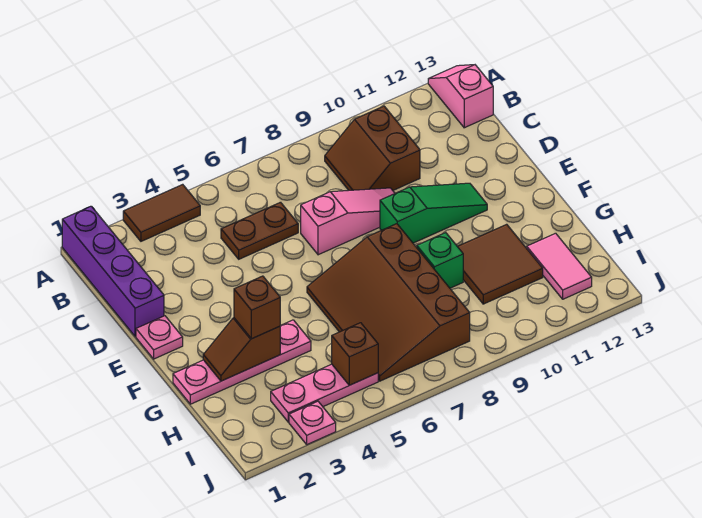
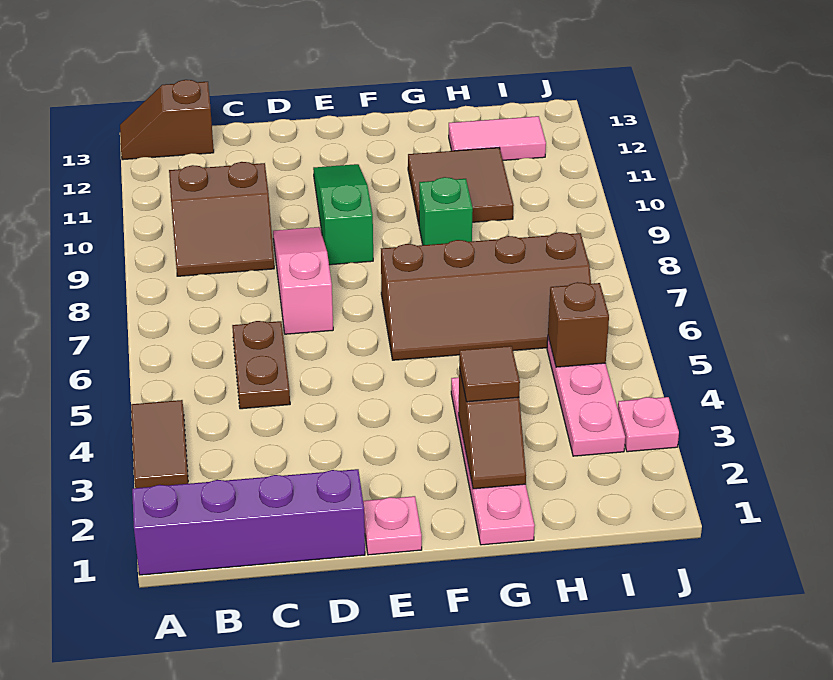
pink slope A13:B13 level 1 top B -> brown slope A13:B13 level 1 top B
brown slope F6:I8 level 1 top 8 -> brown slope F6:I7 level 1 top 7
brown brick G3 level 3 -> brown tile G3 level 3

